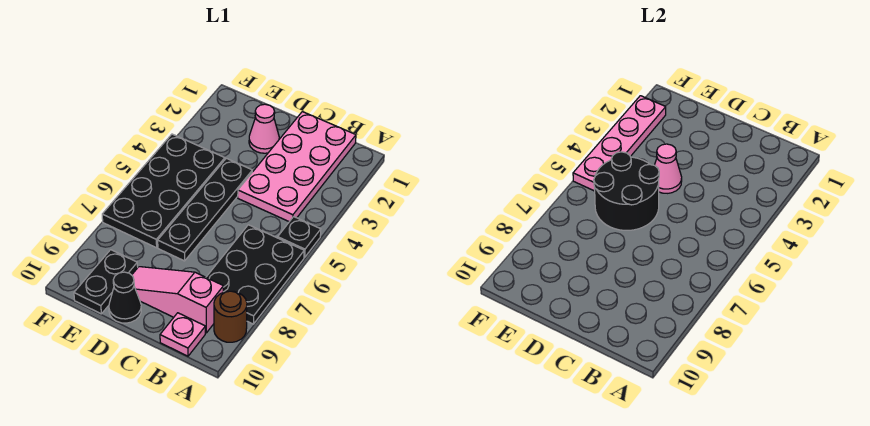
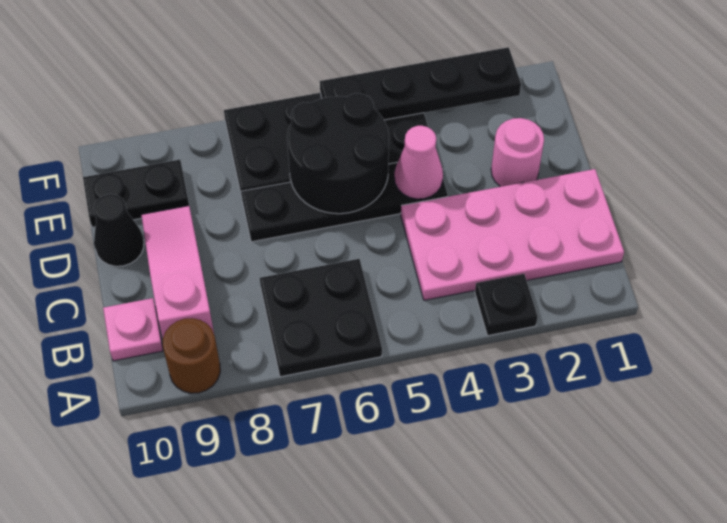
black plate A5 level 1 -> black plate A3 level 1
black plate A6:B8 level 1 -> black plate A6:B7 level 1
pink cone D2 level 1 -> pink round brick D2 level 1
pink plate F2:F5 level 2 -> black plate F2:F5 level 2

